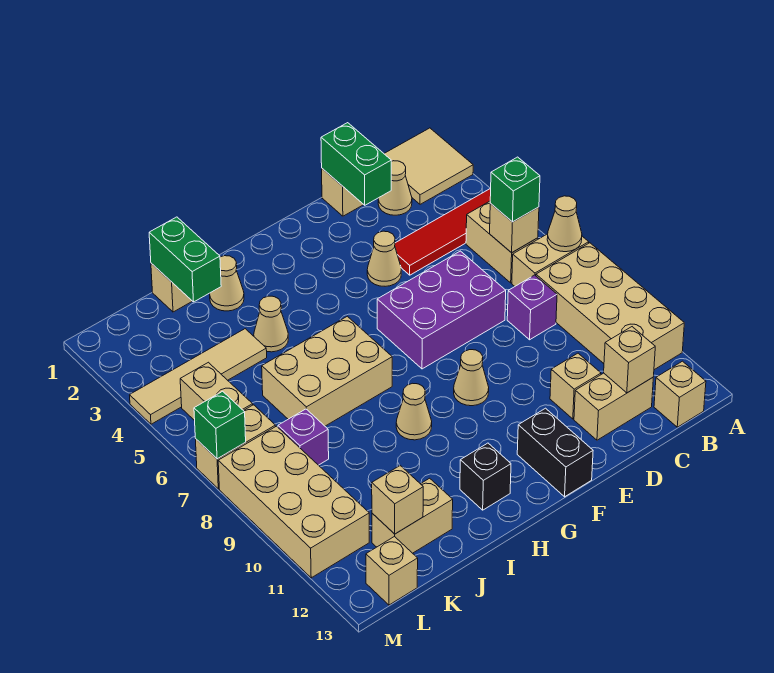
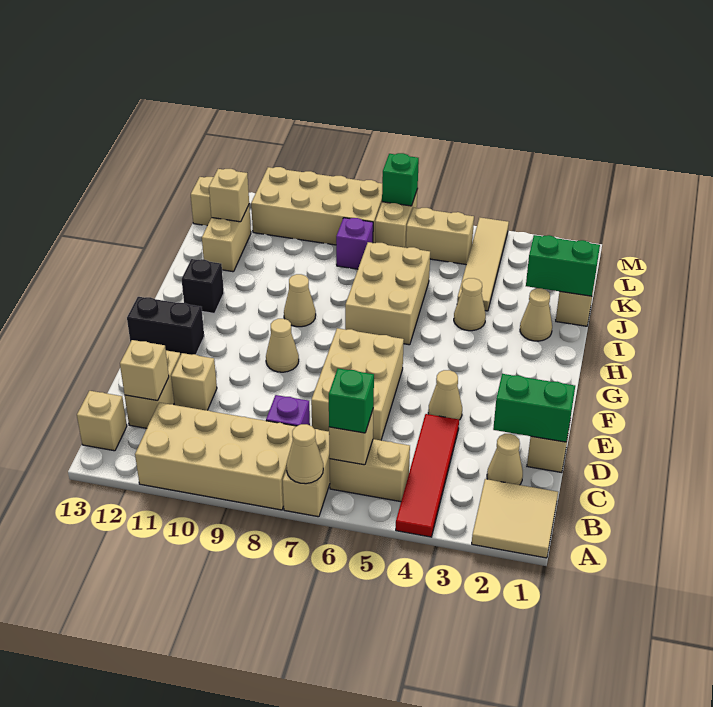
purple brick D6:F7 level 1 -> tan brick D6:F7 level 1

